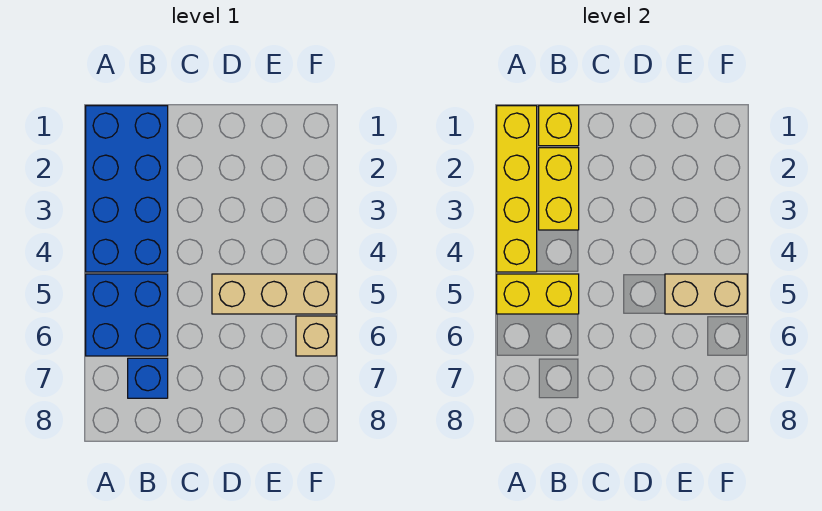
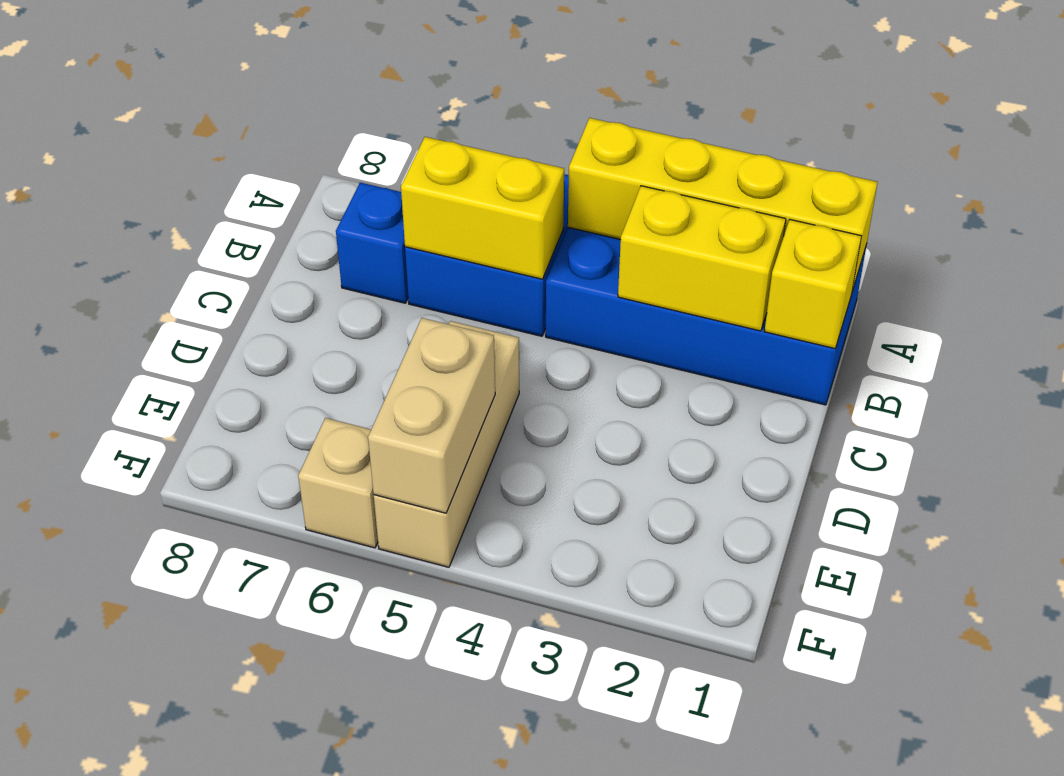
yellow brick A5:B5 level 2 -> yellow brick B5:B6 level 2

